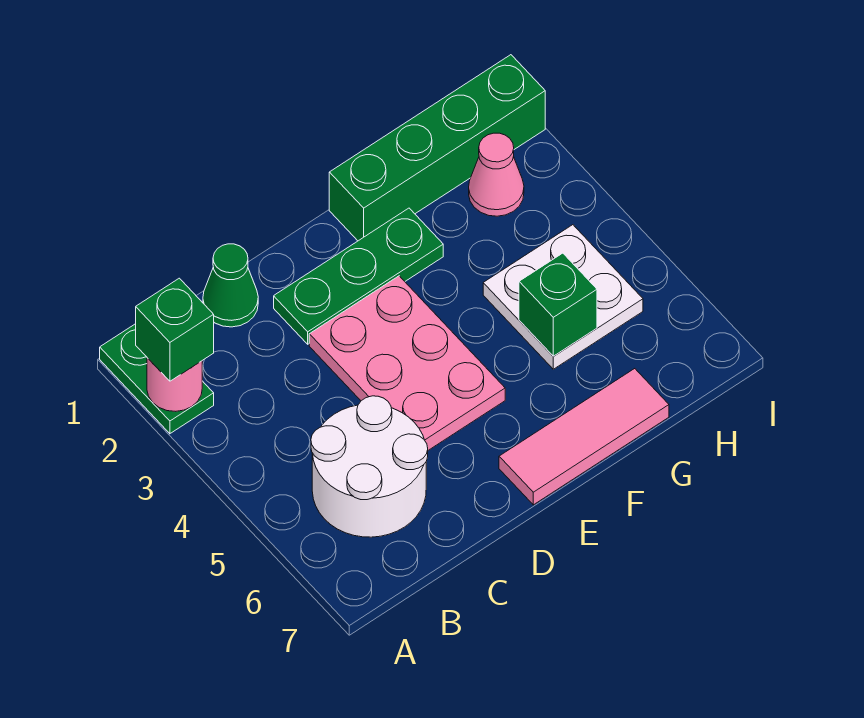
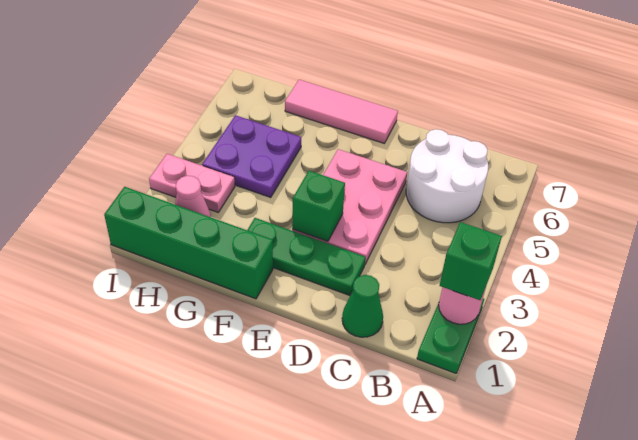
white plate G4:H5 level 1 -> purple plate G4:H5 level 1
green brick G5 level 2 -> green brick E3 level 2
none -> pink plate H3:I3 level 1

